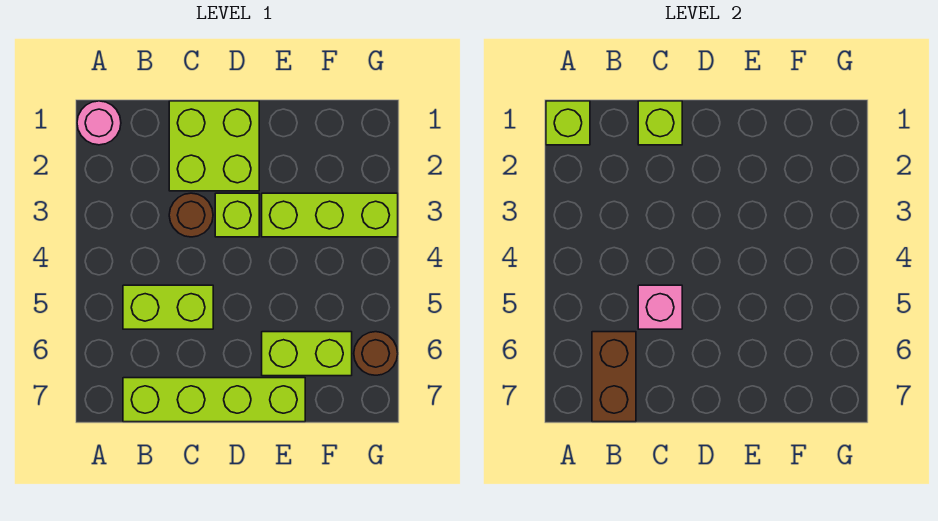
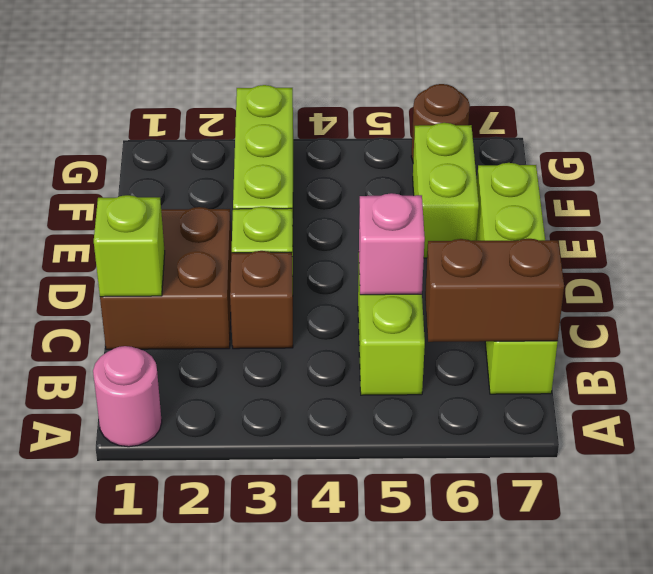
lime brick A1 level 2 -> none
lime brick C1:D2 level 1 -> brown brick C1:D2 level 1
brown round brick C3 level 1 -> brown brick C3 level 1

